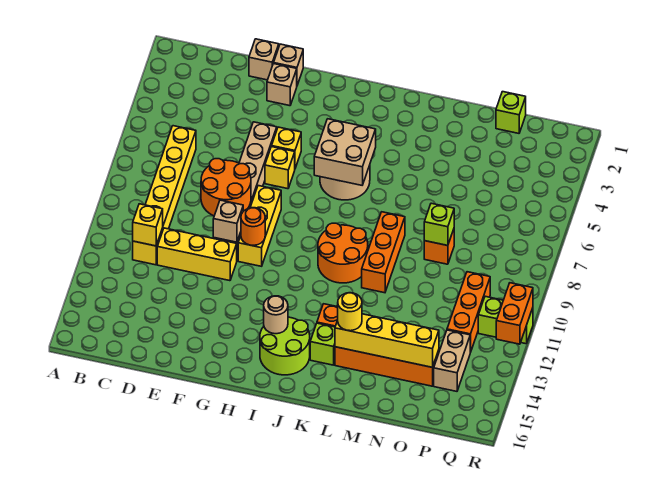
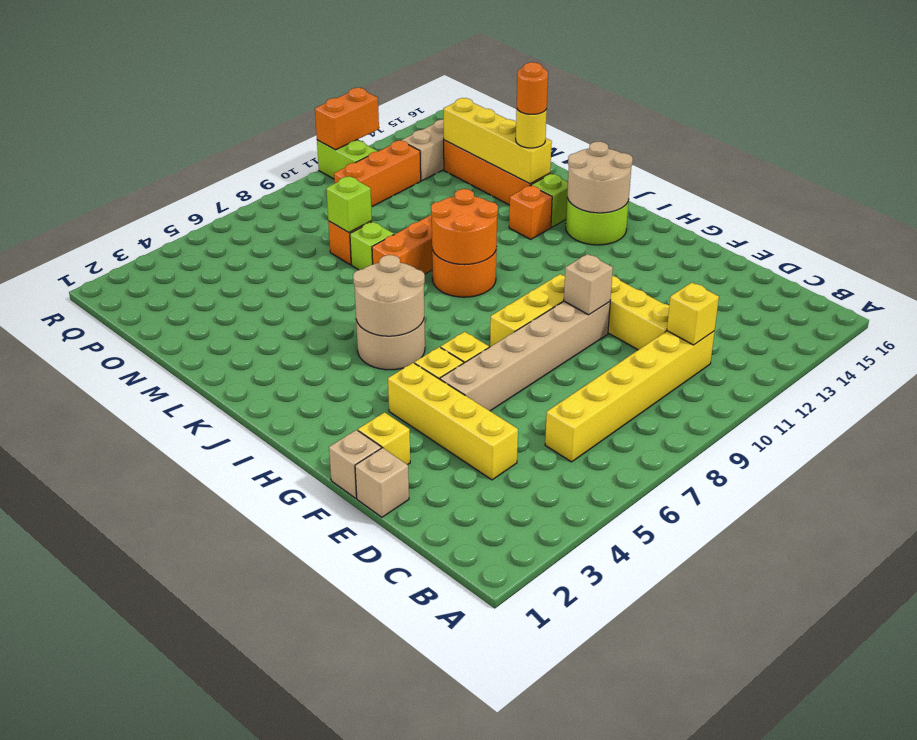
none -> yellow brick D4:G4 level 1
orange round brick E8:F9 level 2 -> orange round brick J9:K10 level 2
tan brick F2 level 1 -> yellow brick F2 level 1
orange round brick G10 level 2 -> orange round brick L14 level 4
tan brick I5:J6 level 2 -> tan round brick I5:J6 level 2
tan round brick I14 level 2 -> tan round brick I14:J15 level 2
lime brick O1 level 1 -> lime brick M8 level 1

